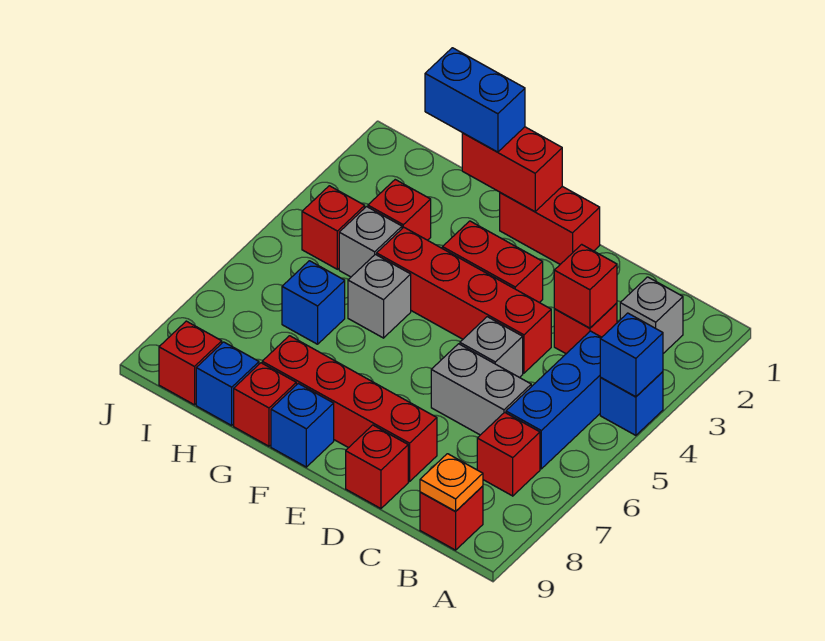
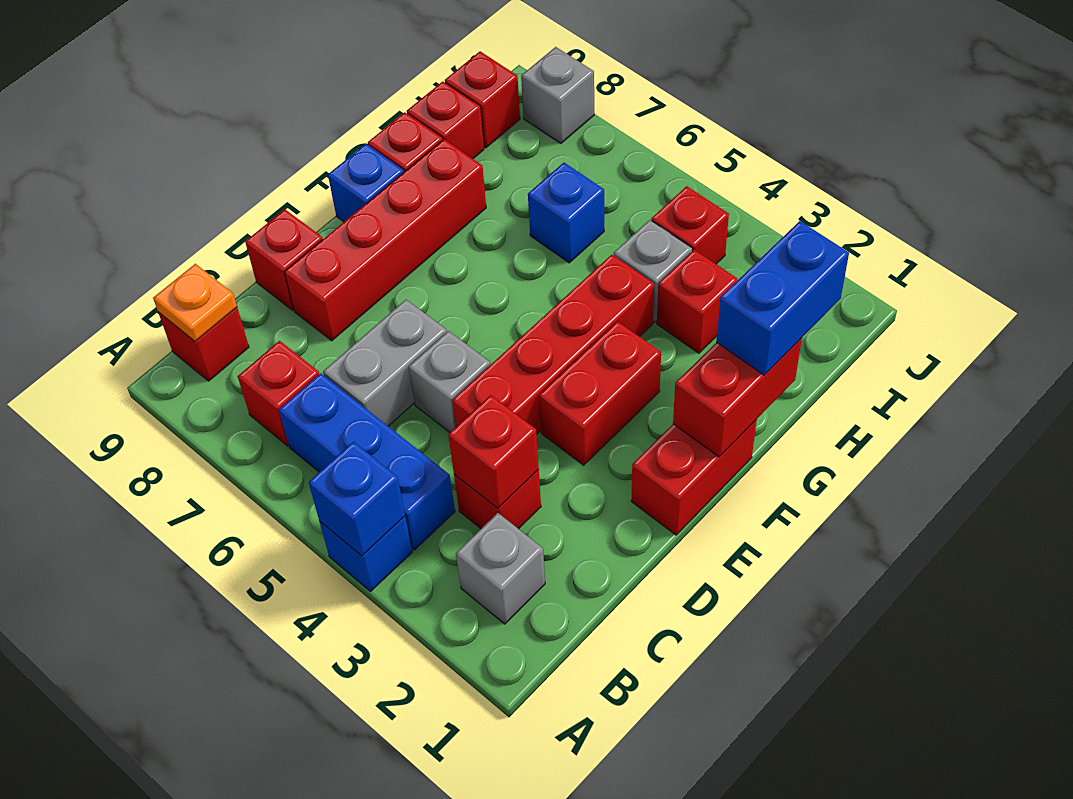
grey brick G5 level 1 -> grey brick J8 level 1
blue brick H9 level 1 -> red brick H9 level 1

